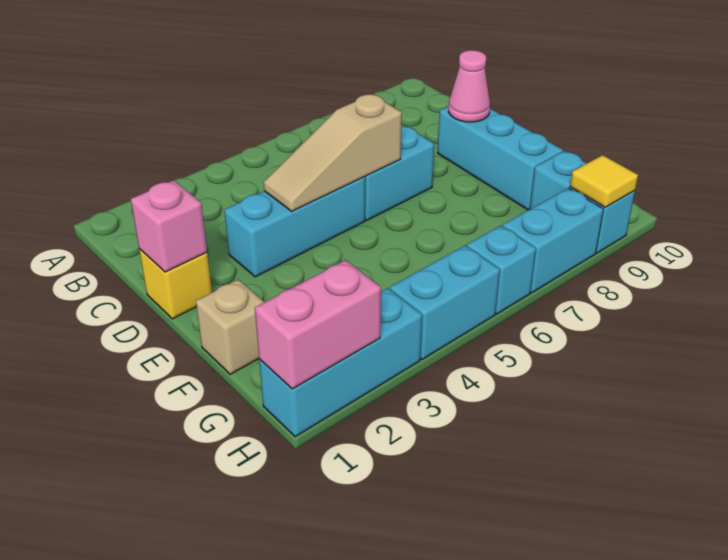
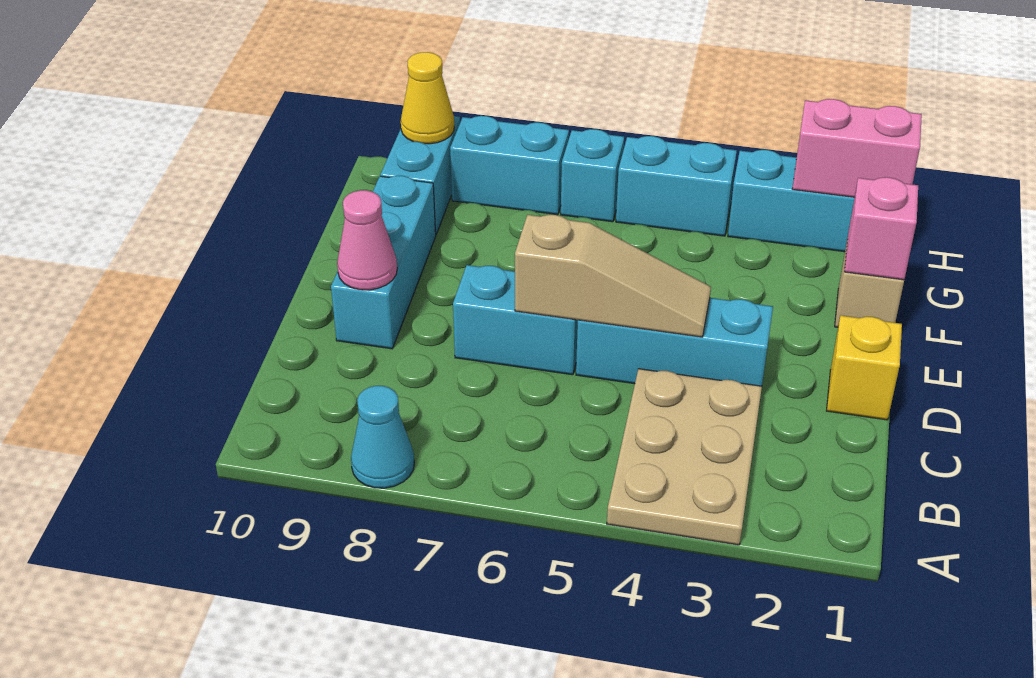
none -> tan plate A3:C4 level 1
none -> cyan cone A8 level 1
pink brick D1 level 2 -> pink brick F1 level 2
yellow tile H9 level 2 -> yellow cone H9 level 2

